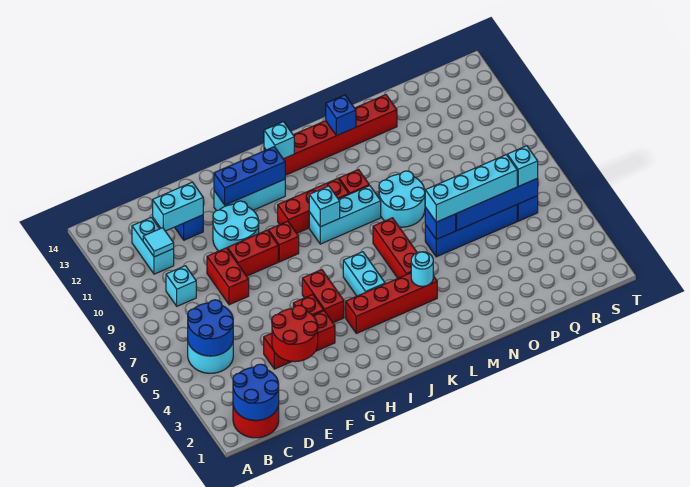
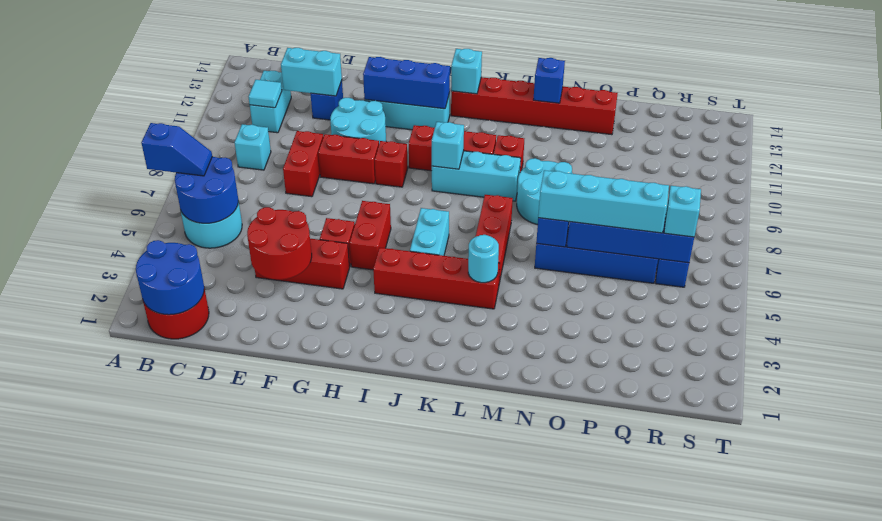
none -> blue slope A6:B6 level 3 top A

